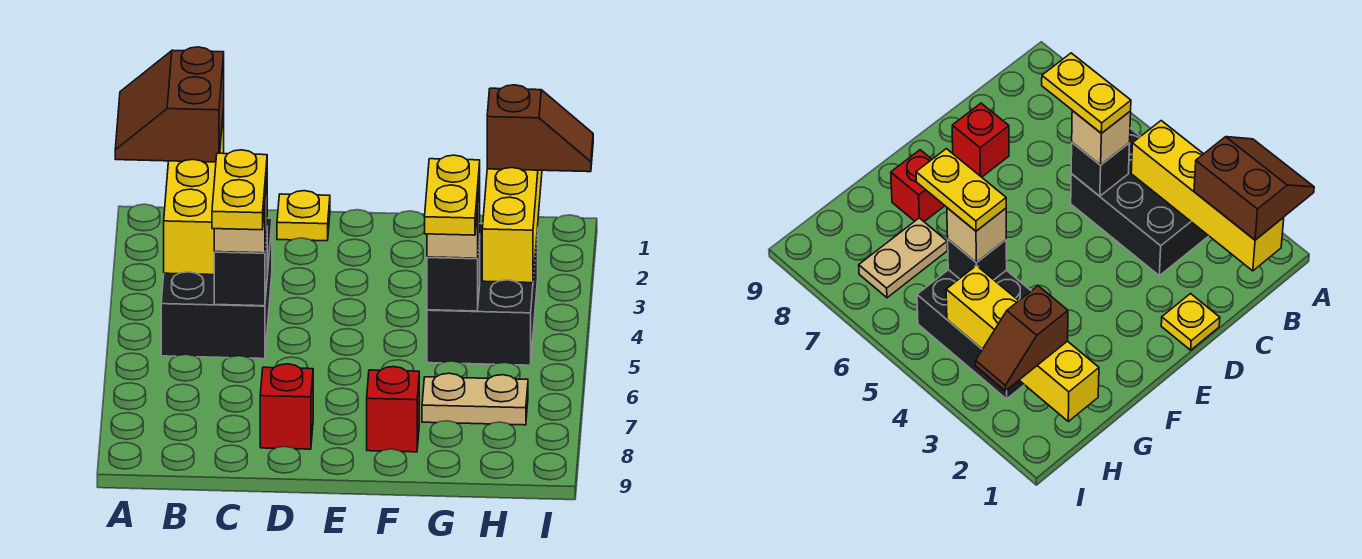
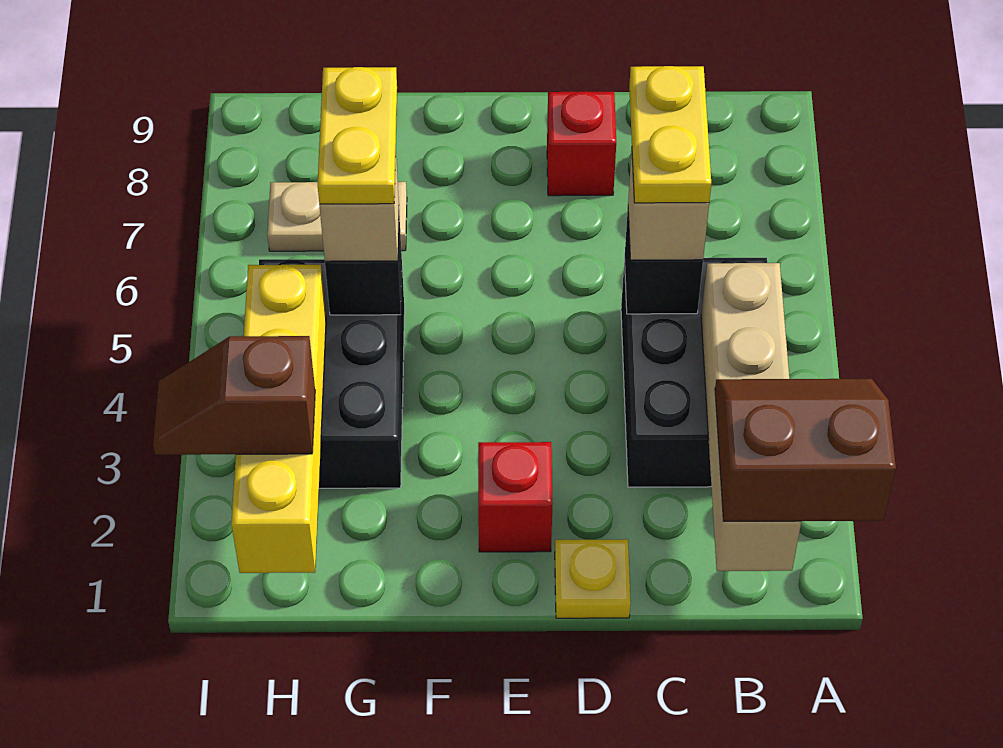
brown slope A1:B2 level 3 top B -> brown slope A1:B2 level 3 top 1
yellow brick B1:B4 level 2 -> tan brick B1:B4 level 2
red brick F8 level 1 -> red brick E2 level 1

